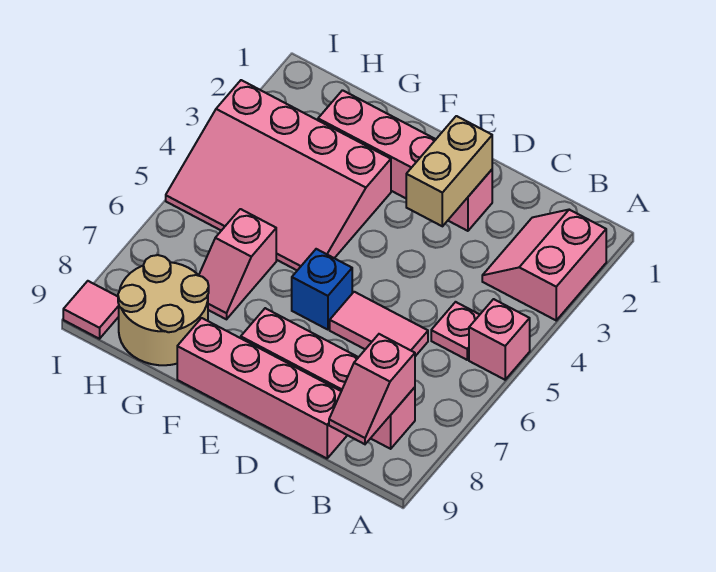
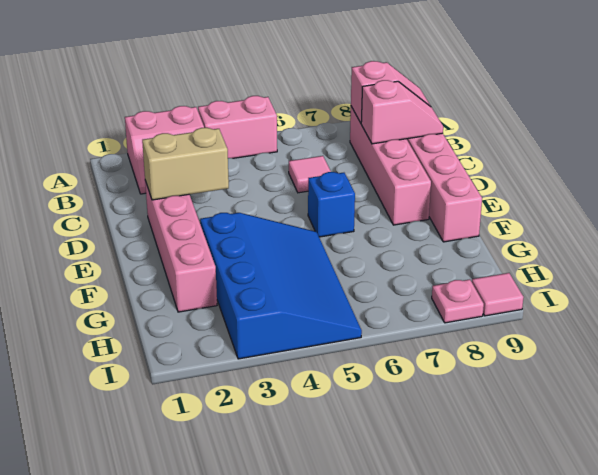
pink brick A5 level 1 -> pink brick A4:A5 level 1
pink plate B5 level 1 -> pink plate I8 level 1
pink tile C6:D6 level 1 -> pink tile C6 level 1
pink slope F3:I5 level 1 top 3 -> blue slope F3:I5 level 1 top 3
pink slope G6:G7 level 1 top 6 -> pink slope C8:C9 level 2 top 8
tan round brick G8:H9 level 1 -> none

